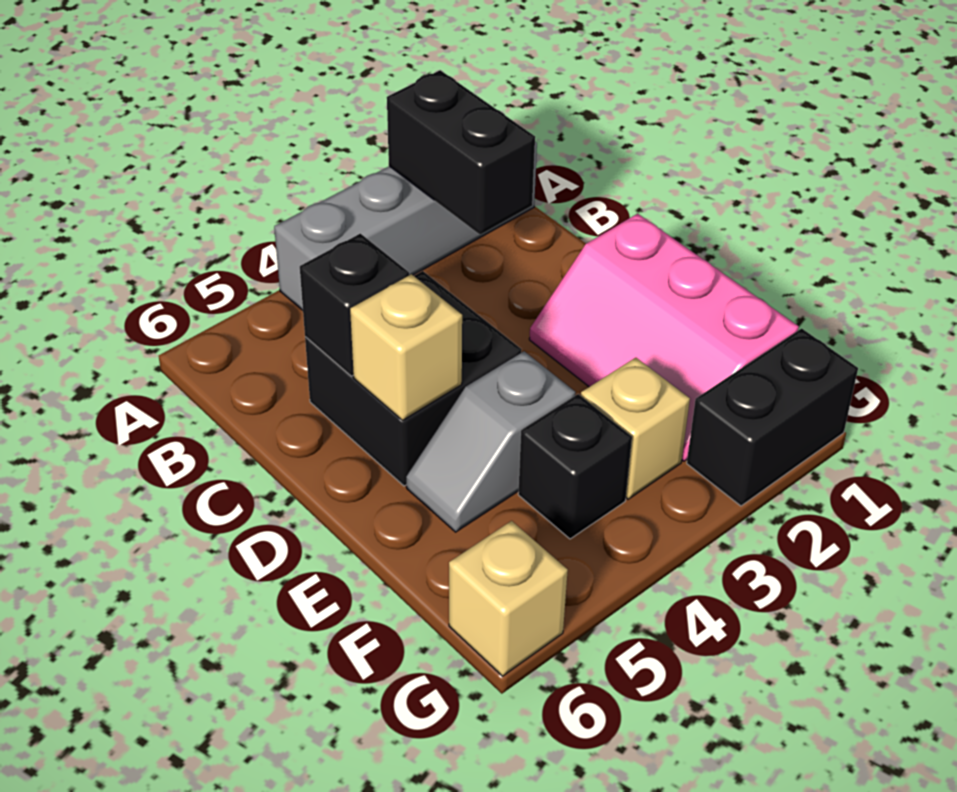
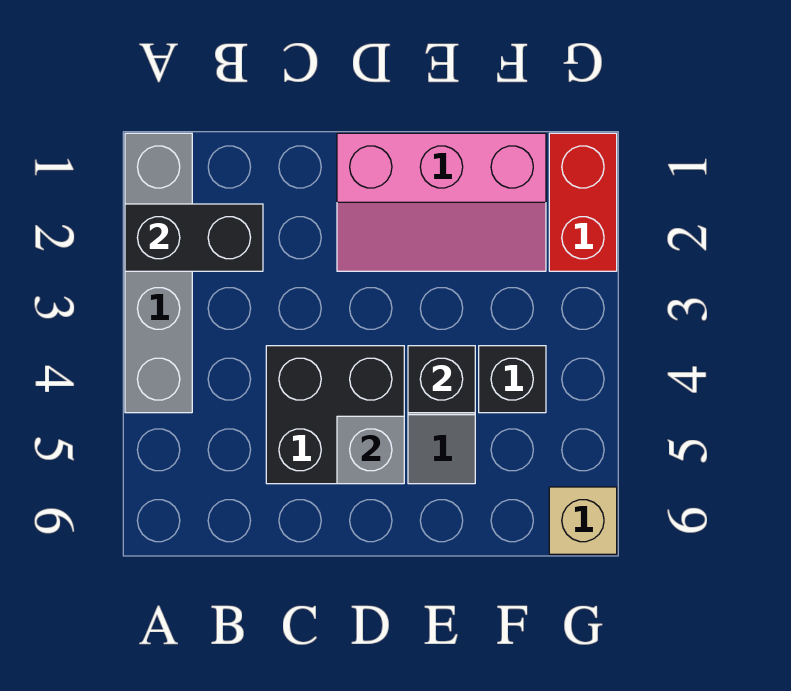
black brick C5 level 2 -> black brick E4 level 2
tan brick D5 level 2 -> grey brick D5 level 2
tan brick F3 level 1 -> none
black brick G1:G2 level 1 -> red brick G1:G2 level 1

